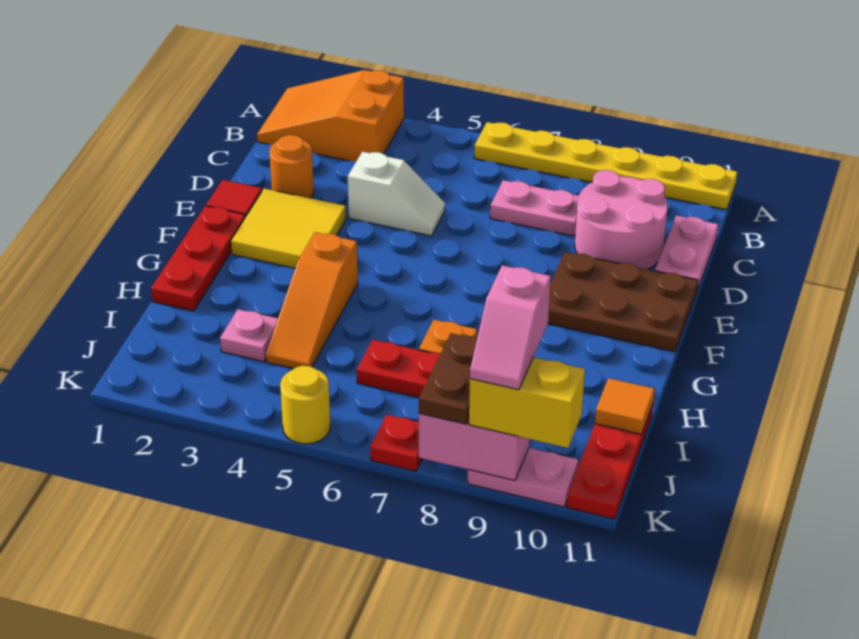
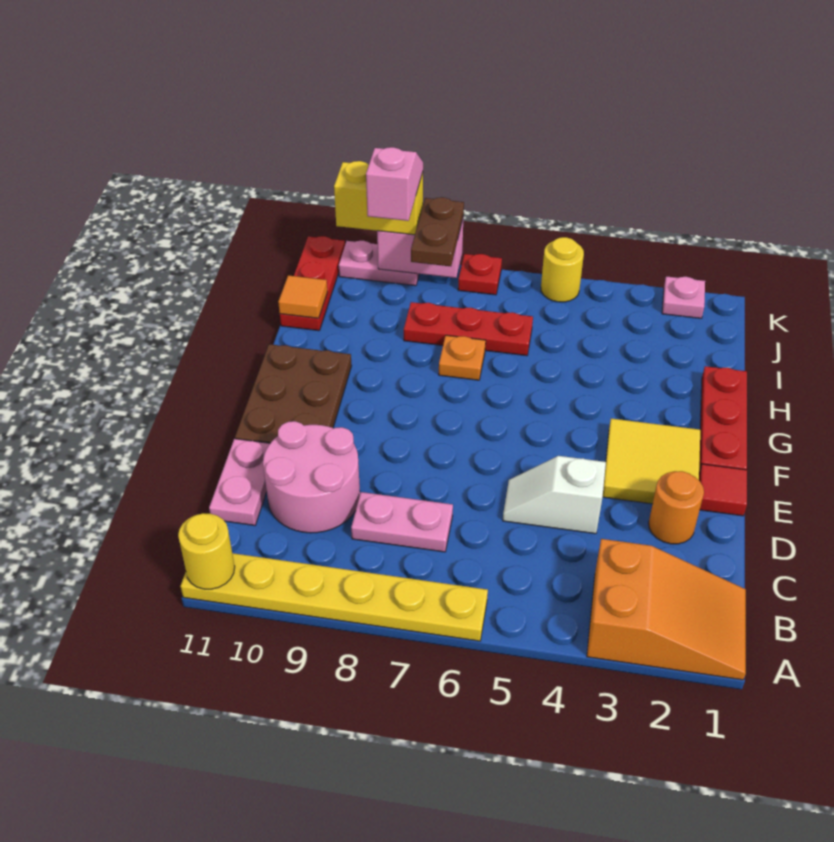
none -> yellow round brick A11 level 2
brown plate E9:F11 level 1 -> brown plate E10:G11 level 1
orange slope G4:I4 level 1 top G -> none
pink plate I3 level 1 -> pink plate K2 level 1

